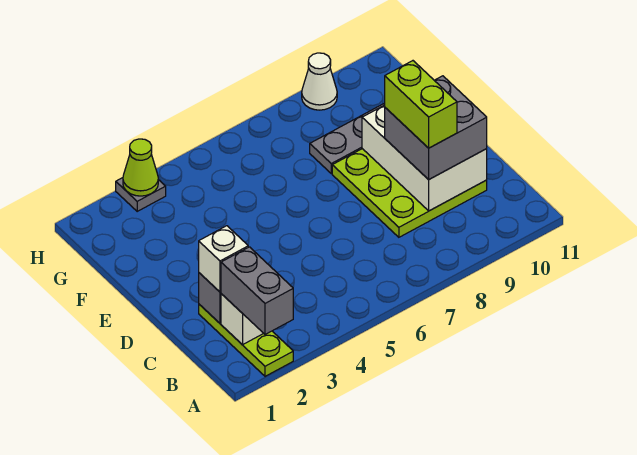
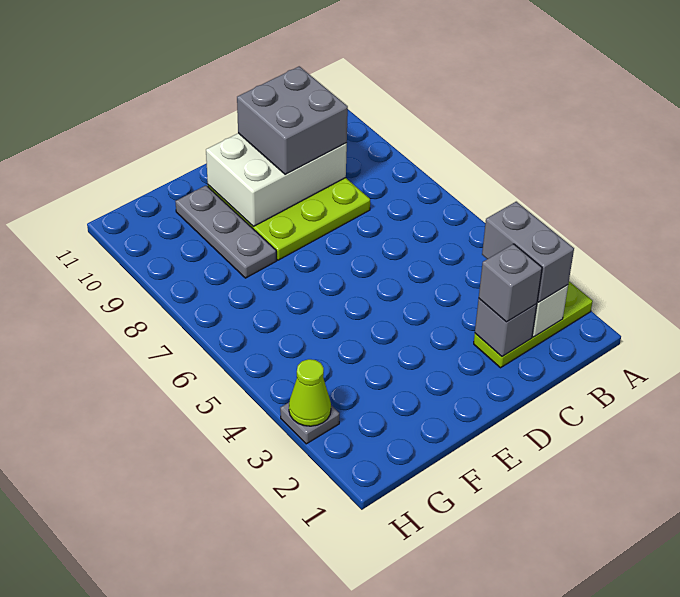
grey brick A2:B2 level 3 -> grey brick B2:B3 level 3
white brick C2 level 3 -> grey brick C2 level 3
lime brick C9:D9 level 4 -> none
white cone H9 level 1 -> none

